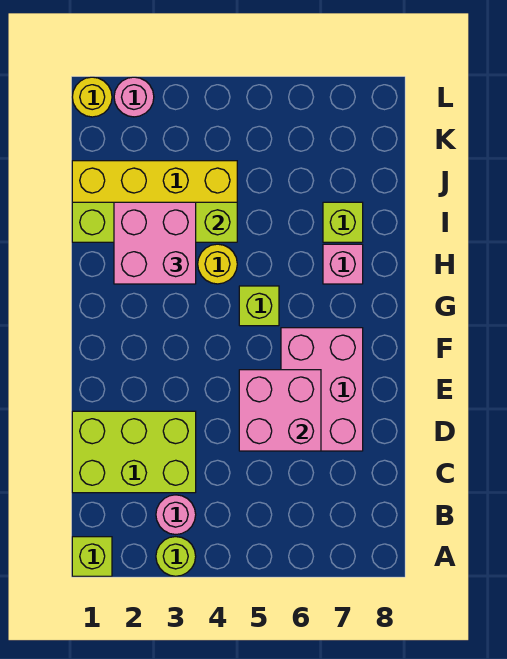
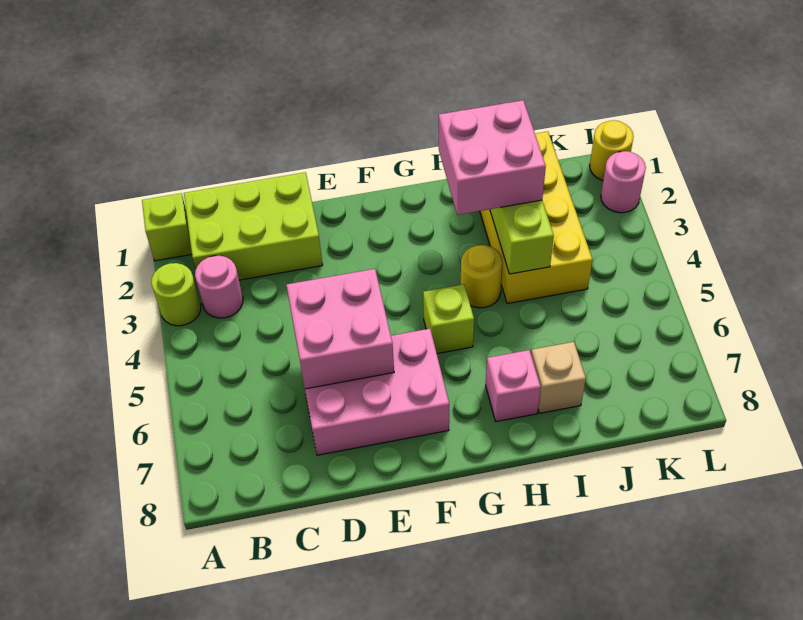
lime brick C1:D3 level 1 -> lime brick B1:D2 level 1
lime brick I7 level 1 -> tan brick I7 level 1

